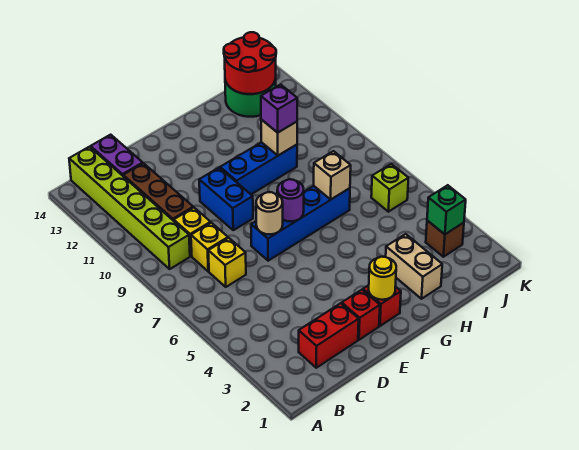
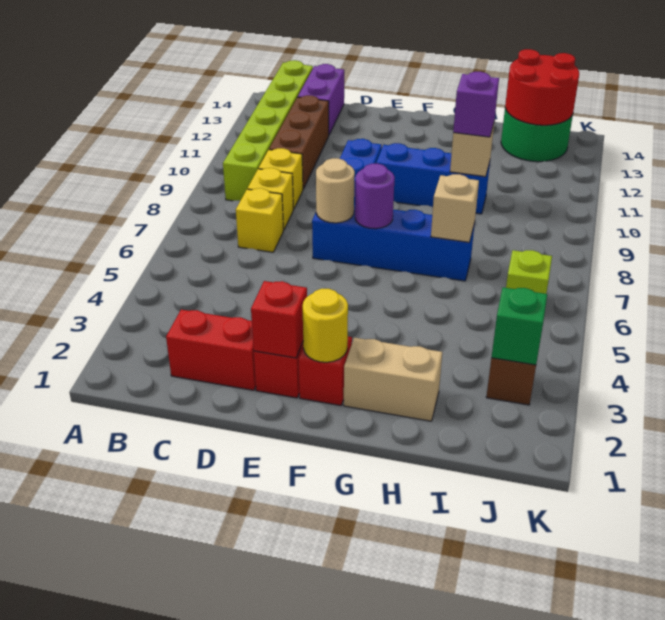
none -> red brick E2 level 2
tan brick H2:H3 level 1 -> tan brick G2:H2 level 1

